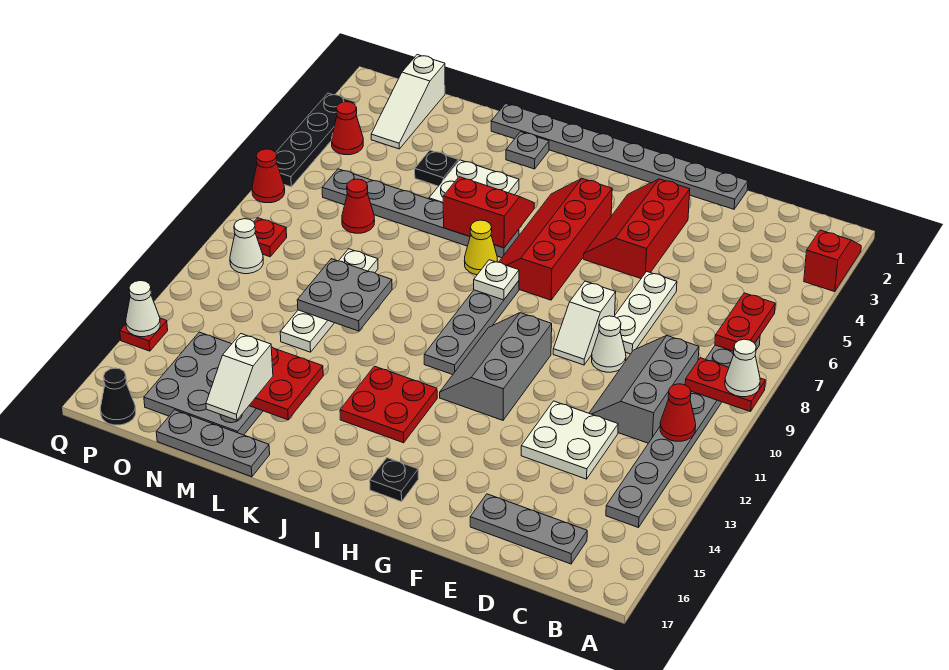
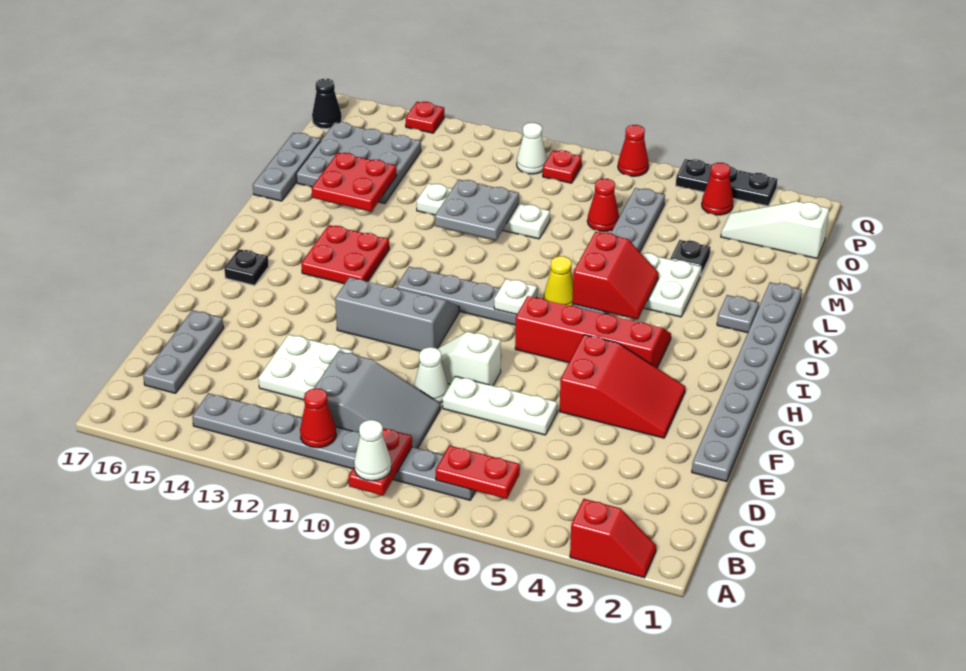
grey slope C9:D11 level 1 top C -> grey slope C9:D11 level 1 top 11
red slope F3:G5 level 1 top F -> red slope F3:G5 level 1 top 5
white slope M15:M16 level 3 top 15 -> none
black plate Q3:Q6 level 1 -> black plate Q3:Q5 level 1
white cone Q14 level 2 -> none

